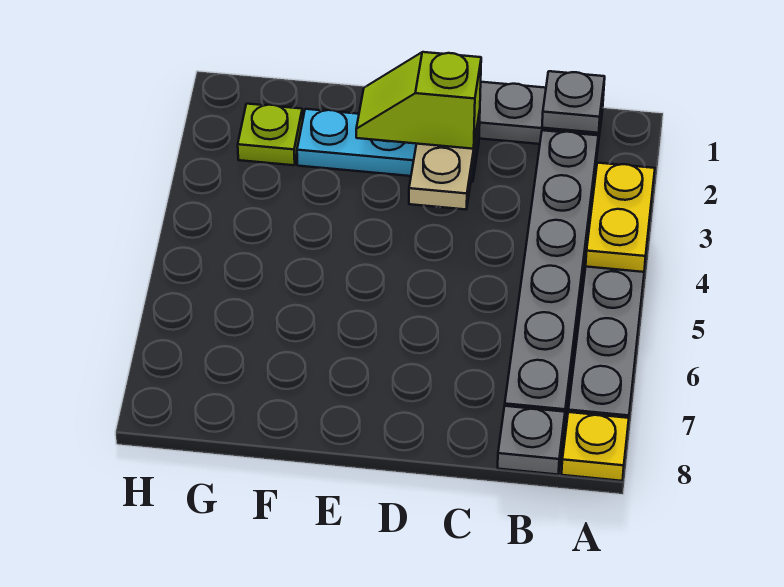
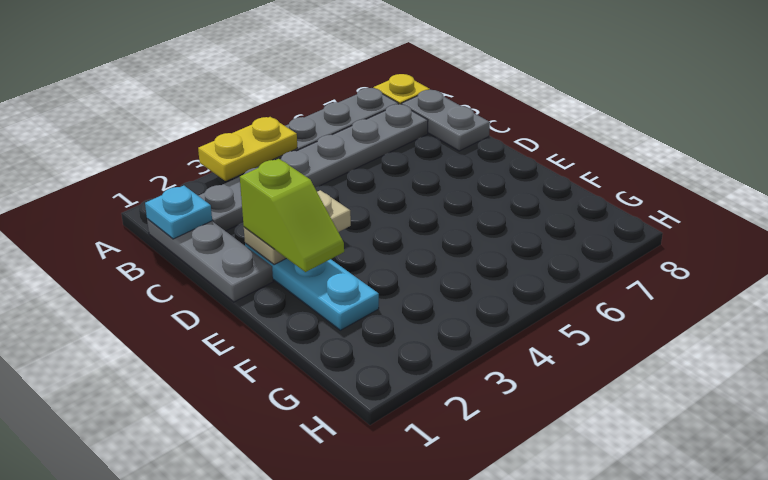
grey plate B1 level 2 -> cyan plate B1 level 2
grey plate B8 level 1 -> grey plate B8:C8 level 1
lime plate G2 level 1 -> none

